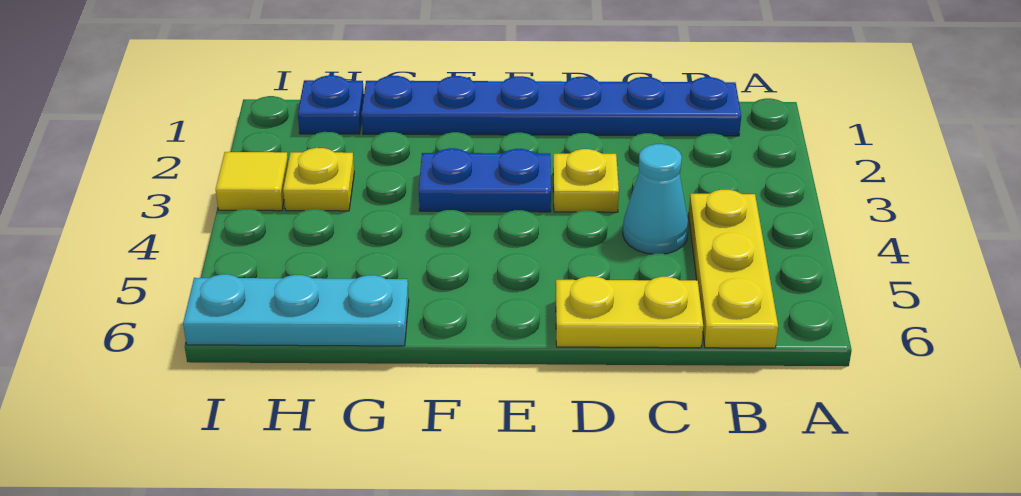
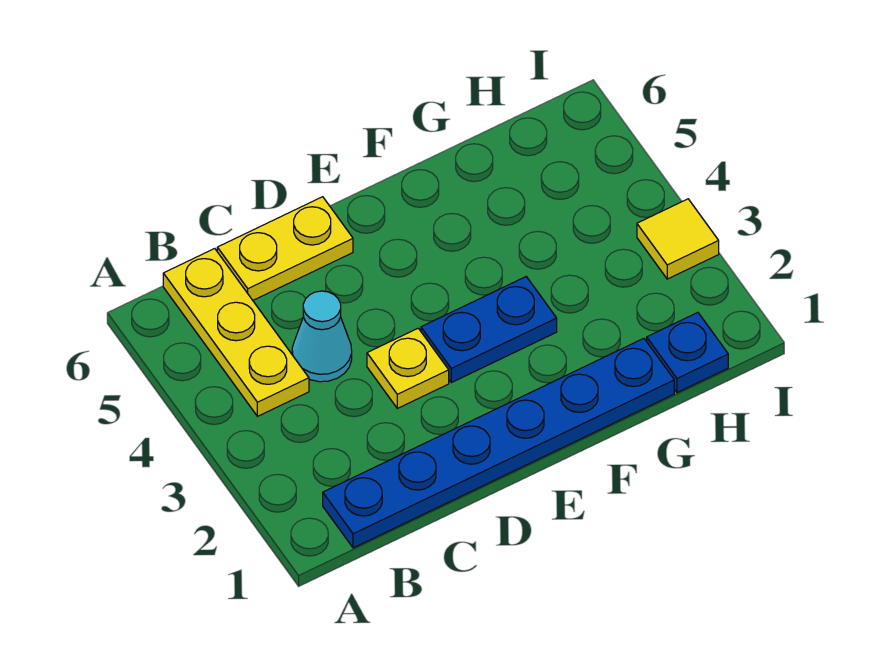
cyan plate G6:I6 level 1 -> none
yellow plate H3 level 1 -> none

